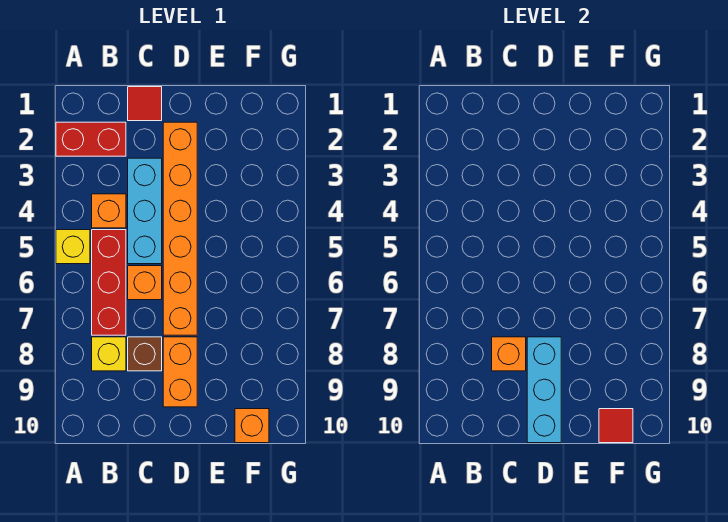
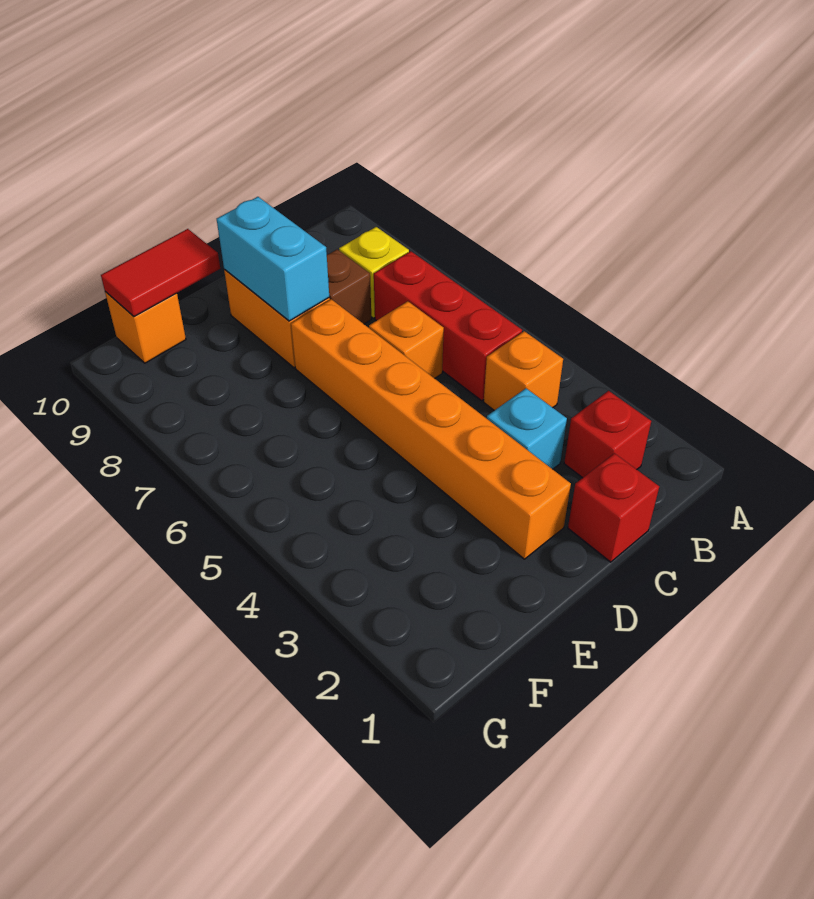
red brick A2:B2 level 1 -> red brick B2 level 1
yellow brick A5 level 1 -> none
red tile C1 level 1 -> red brick C1 level 1
cyan brick C3:C5 level 1 -> cyan brick C3 level 1
orange brick C8 level 2 -> none
cyan brick D8:D10 level 2 -> cyan brick D8:D9 level 2
red tile F10 level 2 -> red tile E10:F10 level 2

